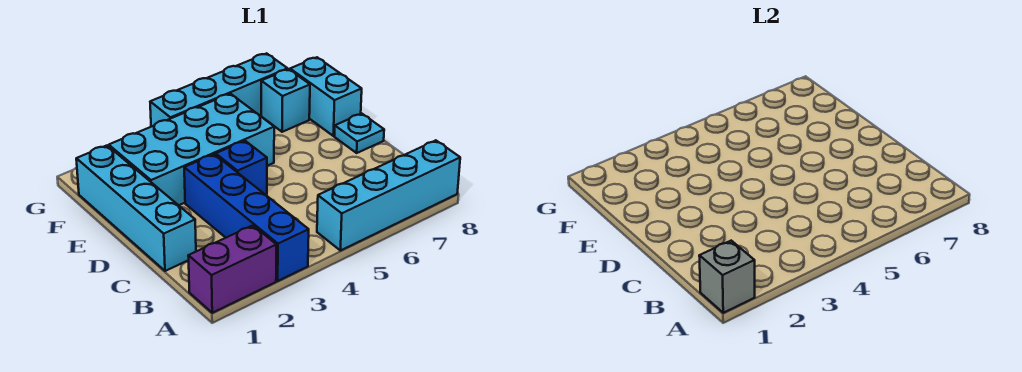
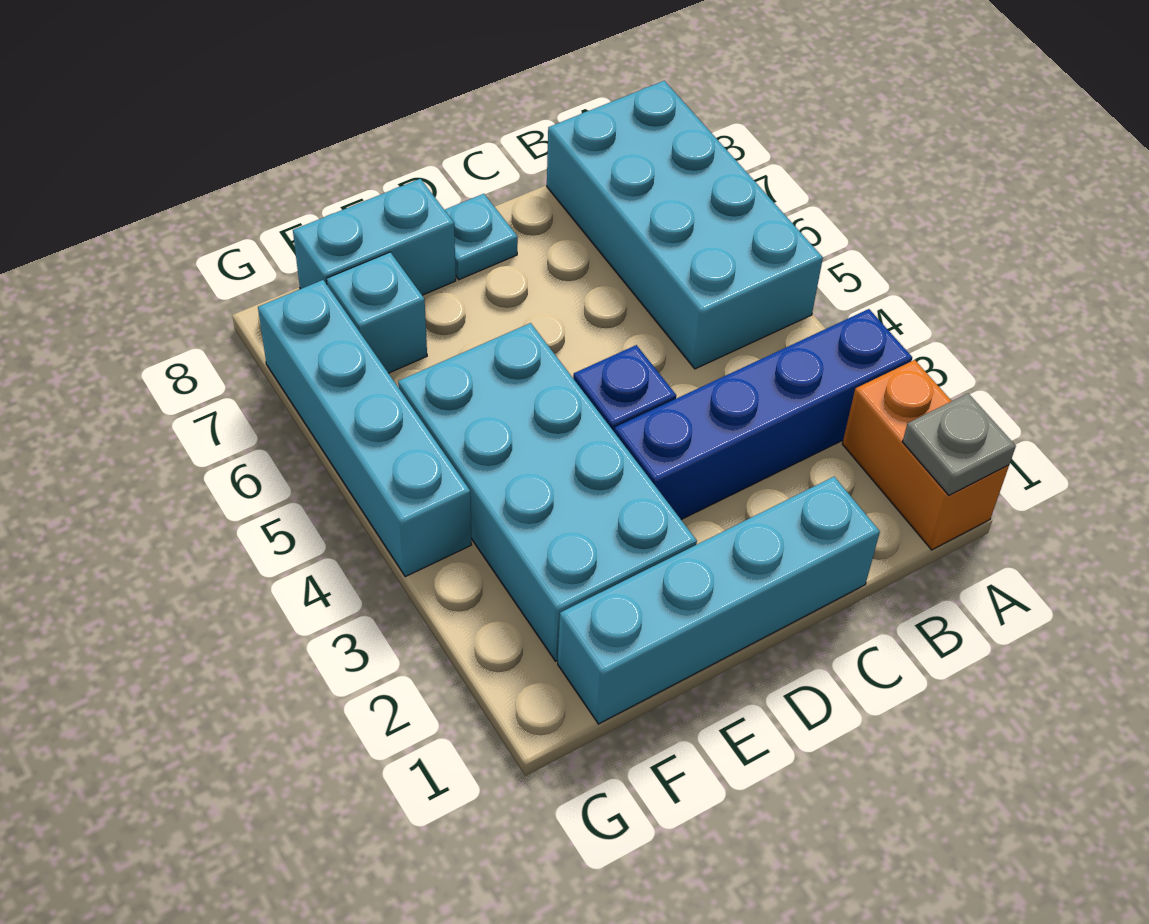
purple brick A1:A2 level 1 -> orange brick A1:A2 level 1
grey brick A1 level 2 -> grey plate A1 level 2
cyan brick A5:A8 level 1 -> cyan brick A5:B8 level 1

